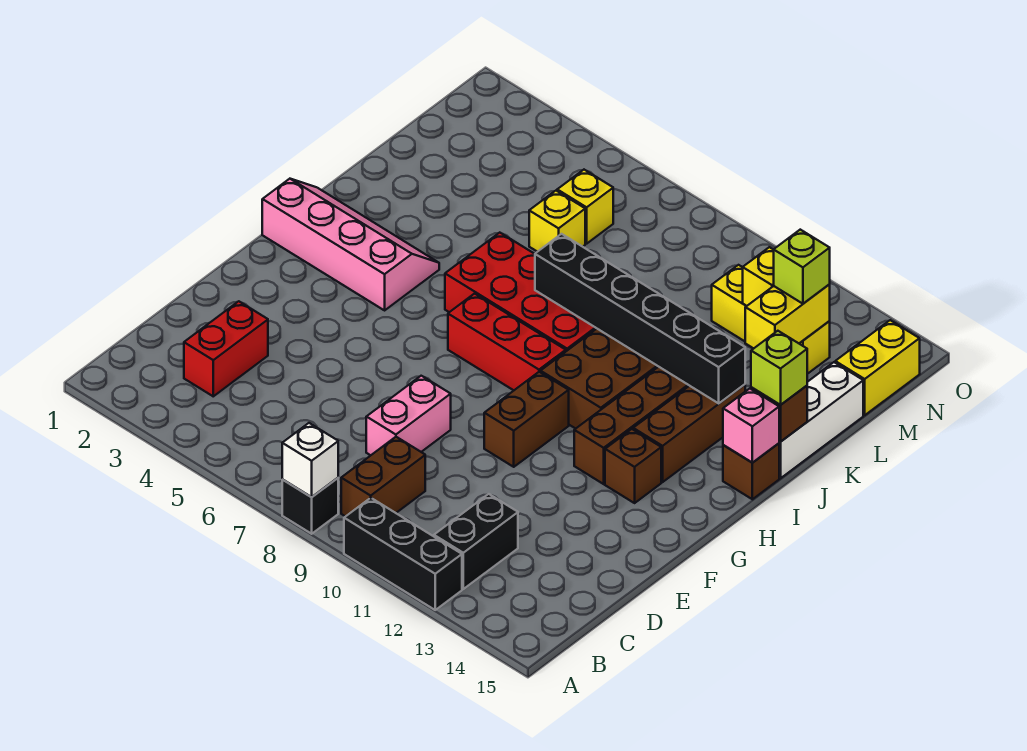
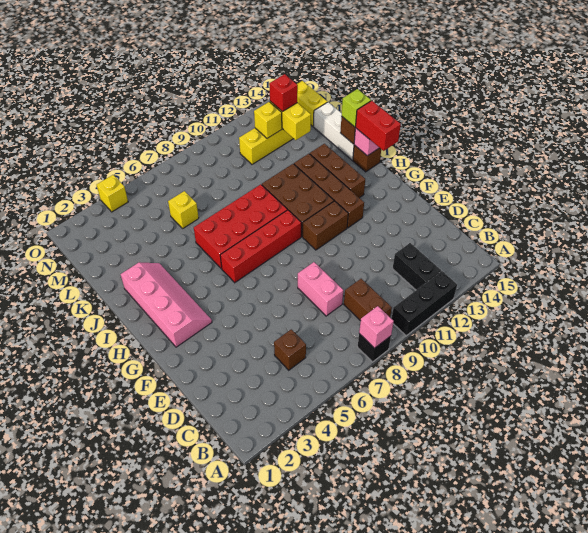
white brick A8 level 2 -> pink brick A8 level 2
red brick C3:D3 level 1 -> red brick H15:I15 level 3
brown brick F10:G10 level 1 -> brown brick G10:G11 level 1
brown brick G13 level 1 -> brown brick C5 level 1
pink slope H1:I4 level 1 top H -> pink slope G2:J3 level 1 top 2
red brick H7:H9 level 1 -> red brick H6:H9 level 1
black brick J8:J13 level 2 -> none
yellow brick M6 level 1 -> yellow brick O4 level 1
lime brick M13 level 3 -> red brick M13 level 3

